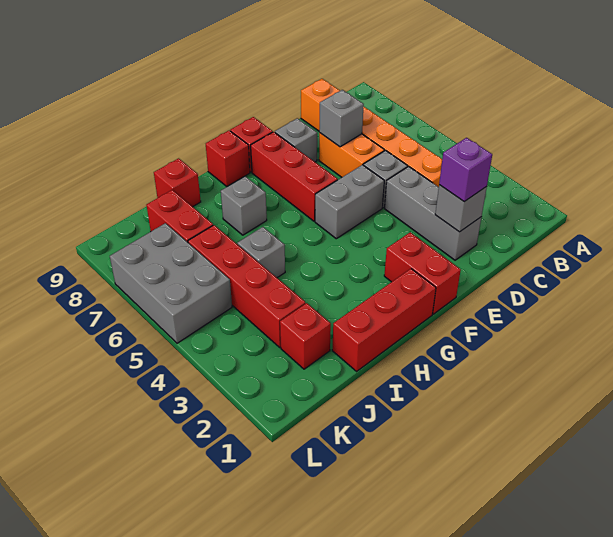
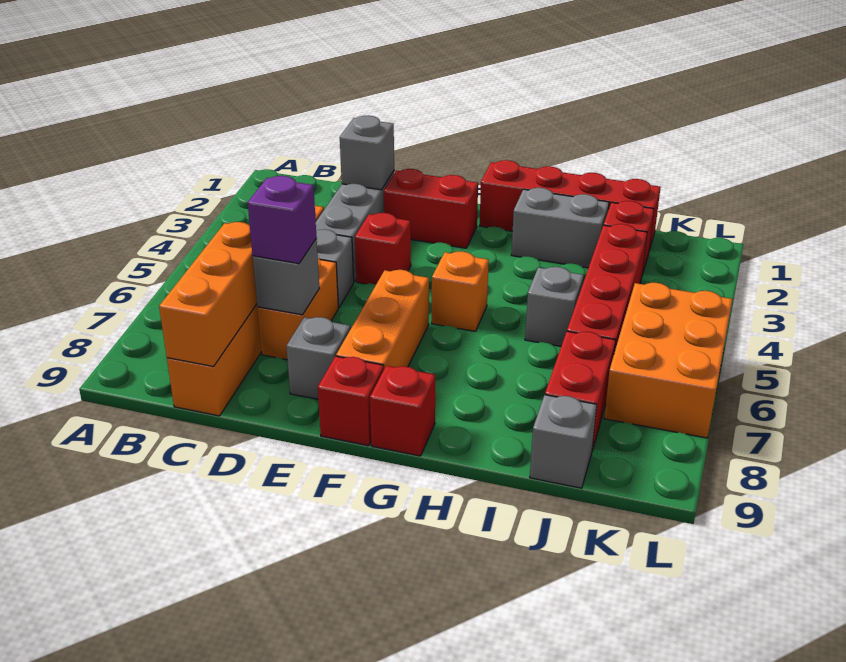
none -> orange brick C7:C9 level 2
purple brick D2 level 3 -> purple brick D7 level 3
grey brick E5:F5 level 1 -> grey brick H2:I2 level 1
red brick F1:F2 level 1 -> red brick E2:F2 level 1
red brick F6:F8 level 1 -> orange brick F6:F8 level 1
red brick G1:I1 level 1 -> red brick G1:J1 level 1
none -> orange brick G5 level 1
grey brick H7 level 1 -> grey brick J9 level 1
red brick I9 level 1 -> red brick E4 level 1
grey brick K5:L7 level 1 -> orange brick K5:L7 level 1

